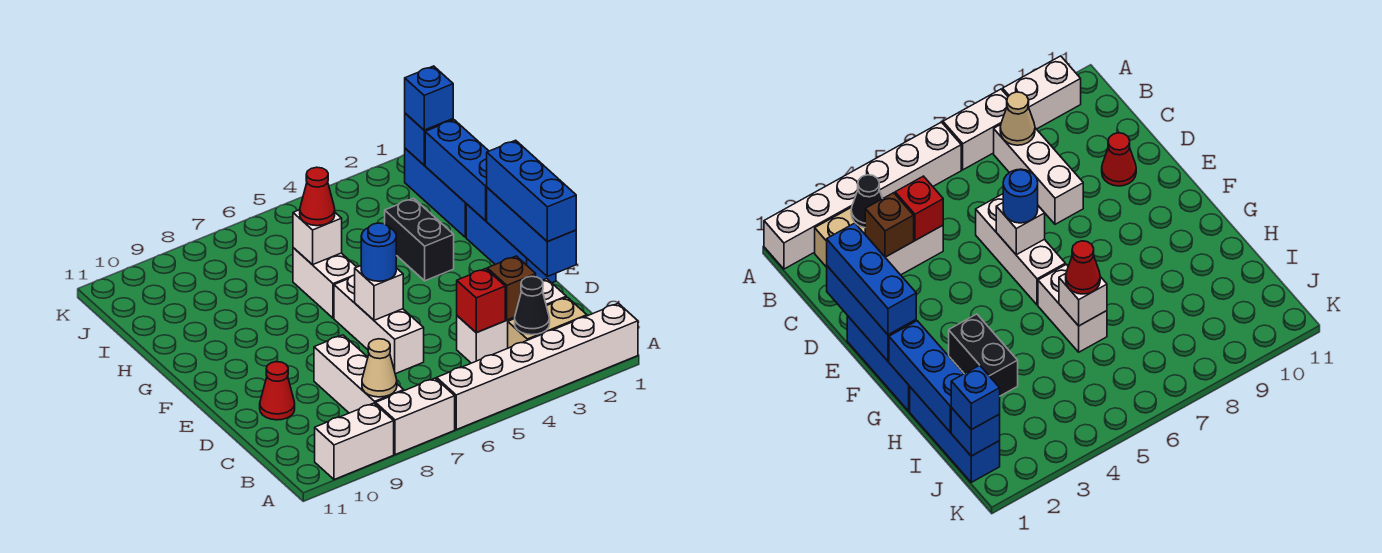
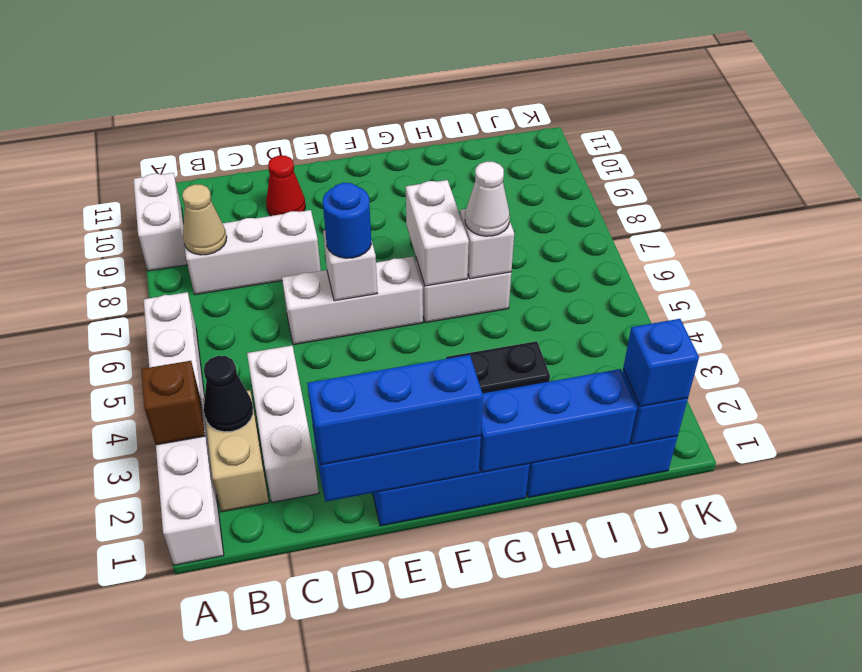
white brick A7:A8 level 1 -> white brick G6:G7 level 2
brown brick C3 level 2 -> brown brick A3 level 2
red brick C4 level 2 -> none
red cone H6 level 3 -> white cone H6 level 3

